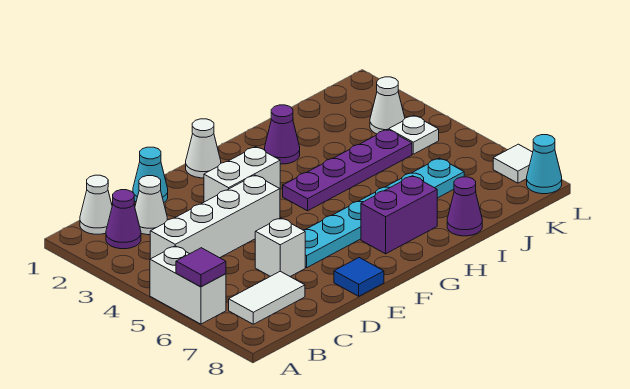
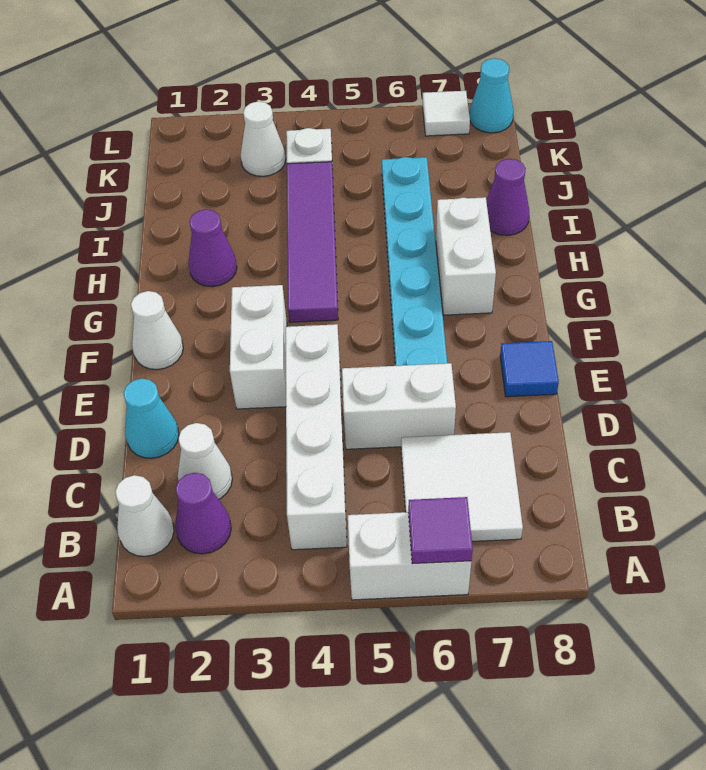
white tile B7:C7 level 1 -> white tile B6:C7 level 1
white brick D6 level 1 -> white brick D5:D6 level 1
purple plate G4:J4 level 1 -> purple tile G4:J4 level 1
purple brick G7:H7 level 1 -> white brick G7:H7 level 1

